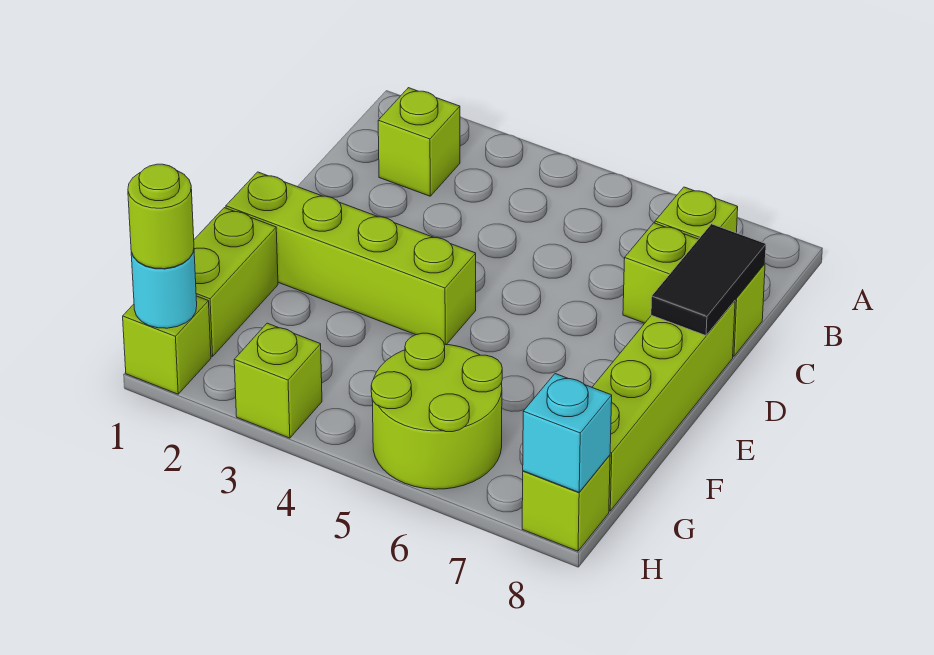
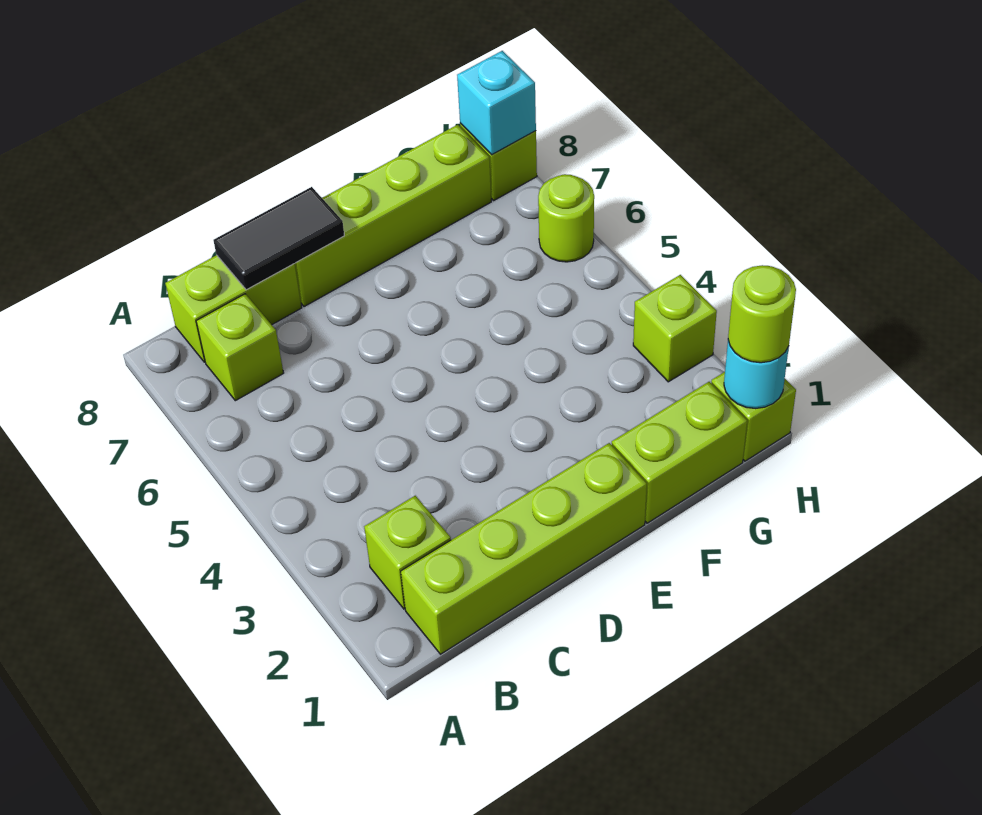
lime brick C7:C8 level 1 -> lime brick B8:C8 level 1
lime brick E1:E4 level 1 -> lime brick B1:E1 level 1
lime round brick G5:H6 level 1 -> lime round brick H6 level 1

